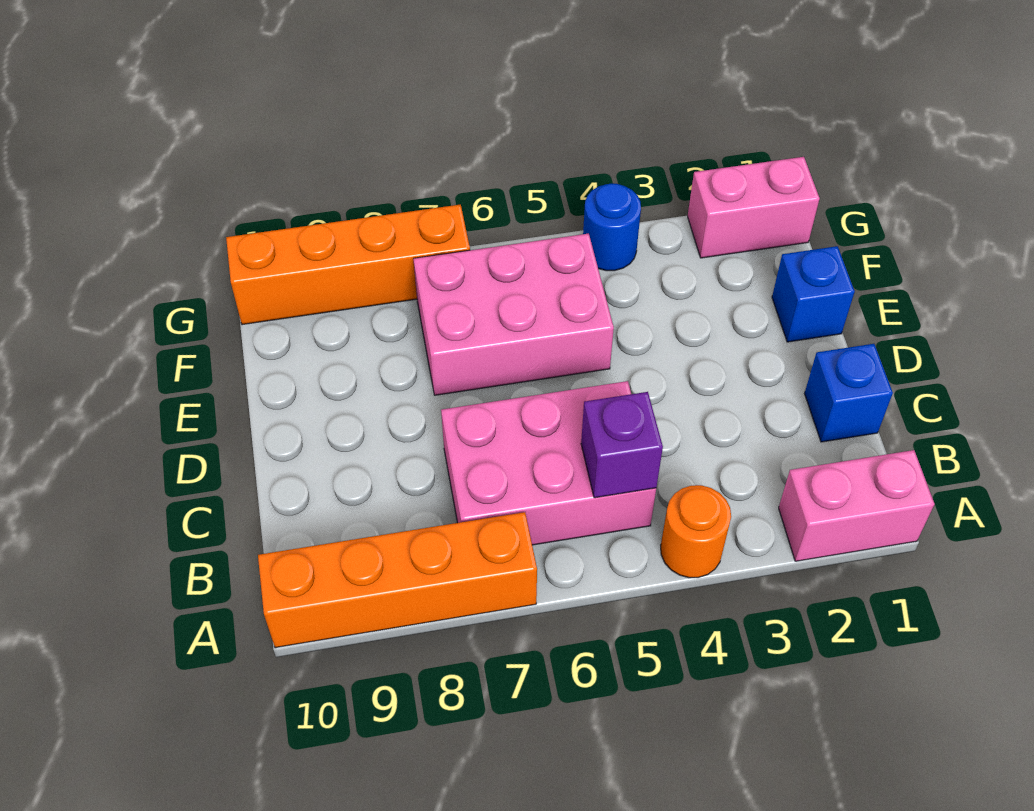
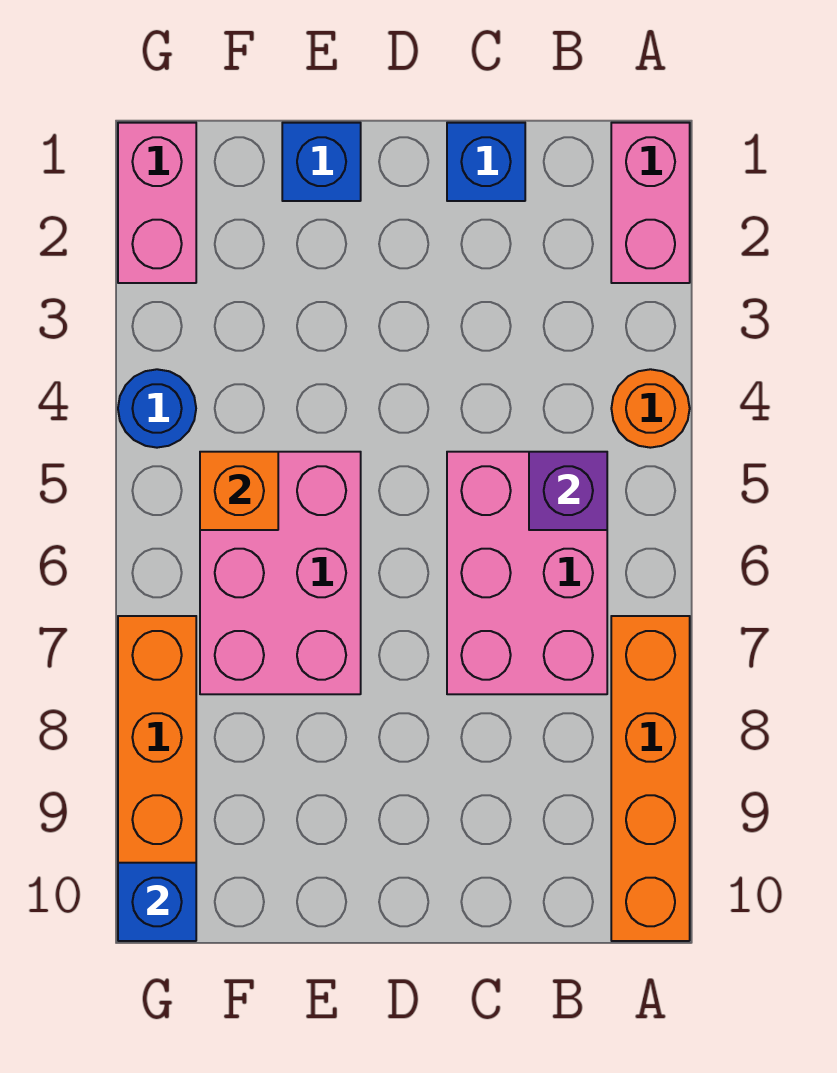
none -> orange brick F5 level 2
none -> blue brick G10 level 2

